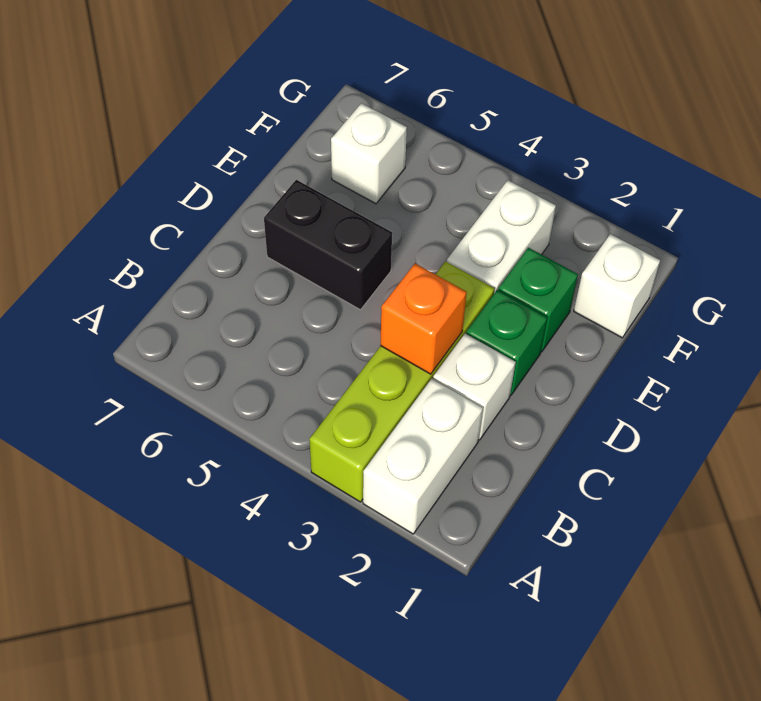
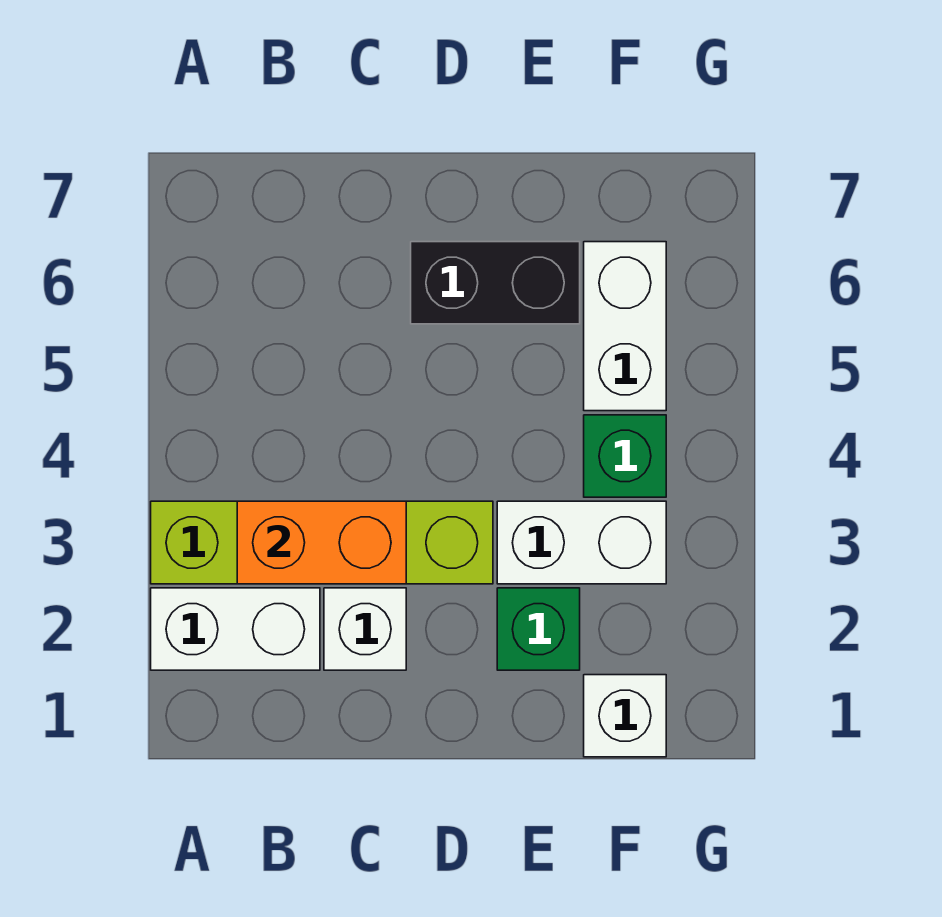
orange brick C3 level 2 -> orange brick B3:C3 level 2
green brick D2 level 1 -> green brick F4 level 1
black brick D5:D6 level 1 -> black brick D6:E6 level 1
white brick F6 level 1 -> white brick F5:F6 level 1

